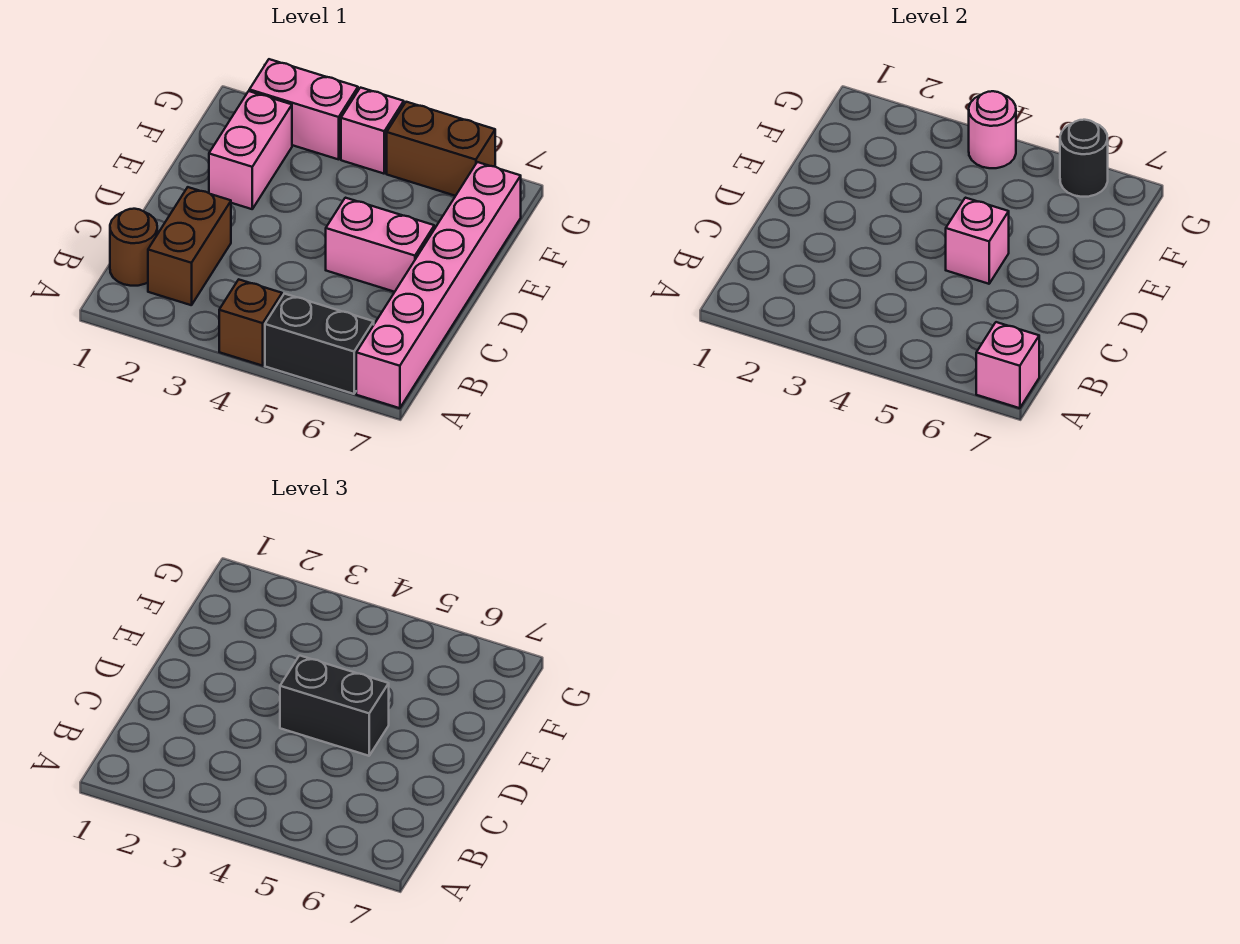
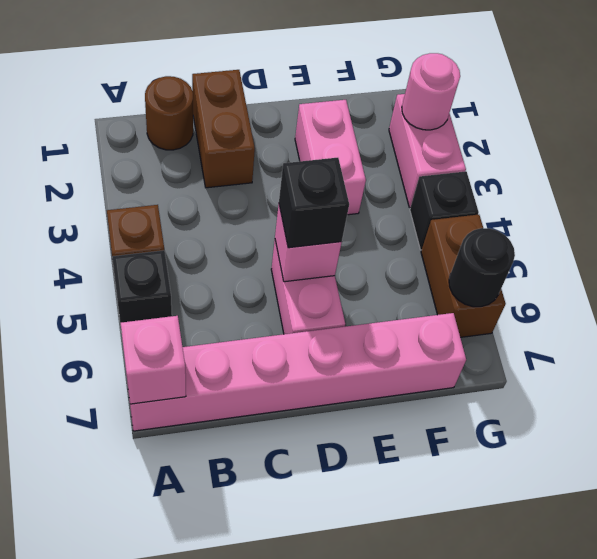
black brick A5:A6 level 1 -> black brick A5 level 1
brown brick B2:C2 level 1 -> brown brick C1:C2 level 1
black brick D4:D5 level 3 -> black brick D5 level 3
pink brick E2:F2 level 1 -> pink brick E2:E3 level 1
pink brick G4 level 1 -> black brick G4 level 1
pink round brick G4 level 2 -> pink round brick G2 level 2

